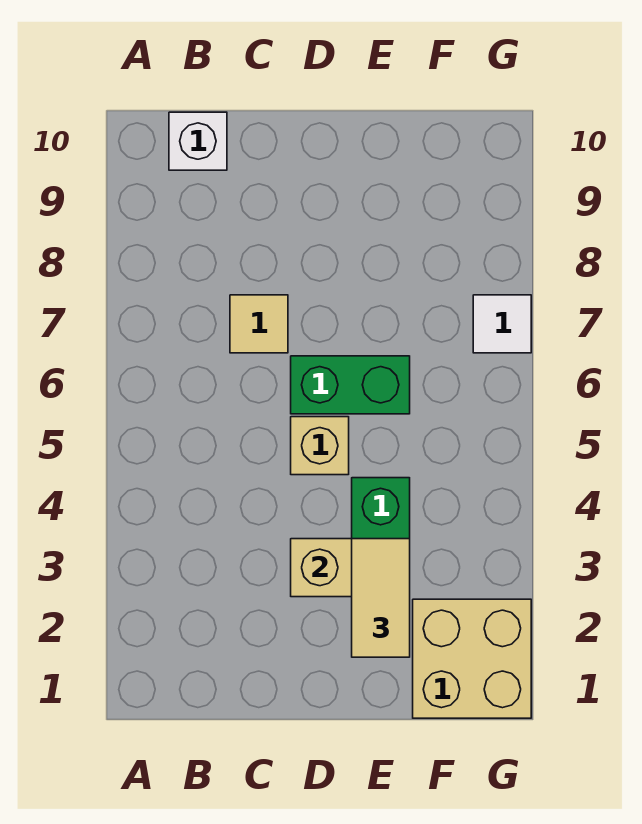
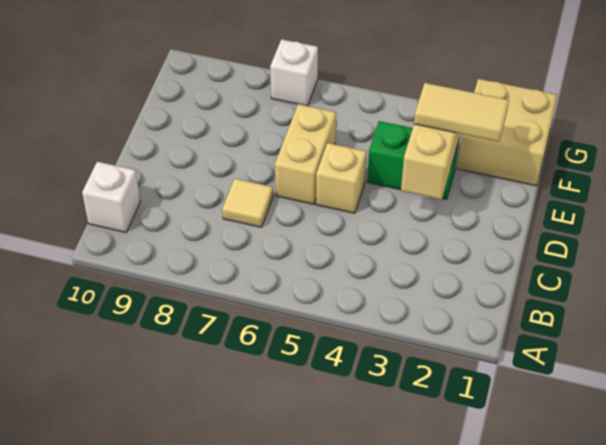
green brick D6:E6 level 1 -> tan brick D6:E6 level 1
white tile G7 level 1 -> white brick G7 level 1

